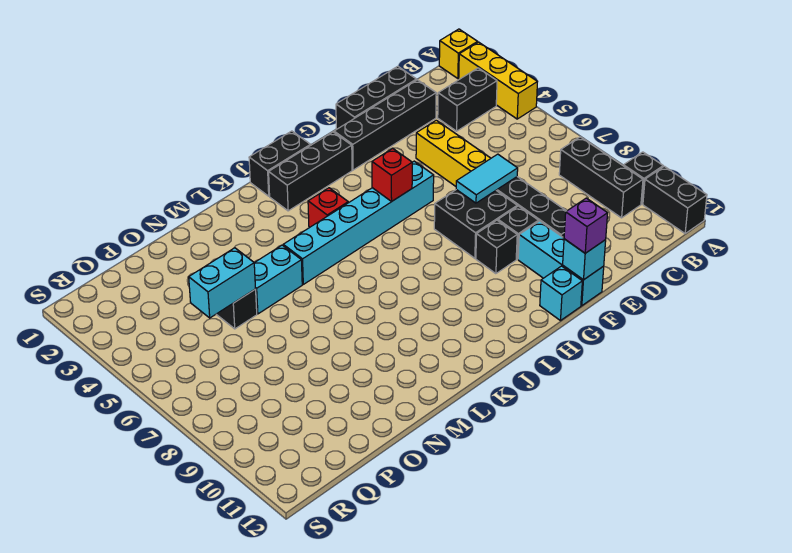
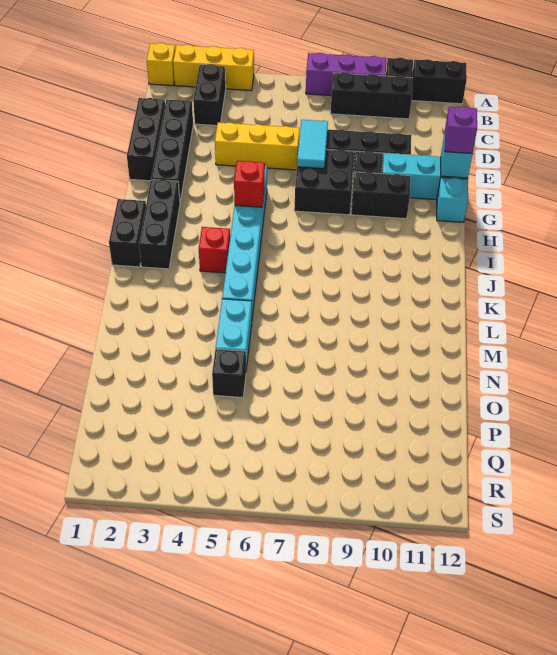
none -> purple brick A7:A9 level 1
black brick G9 level 1 -> black brick G9:G10 level 1
cyan brick O5:P5 level 2 -> none

